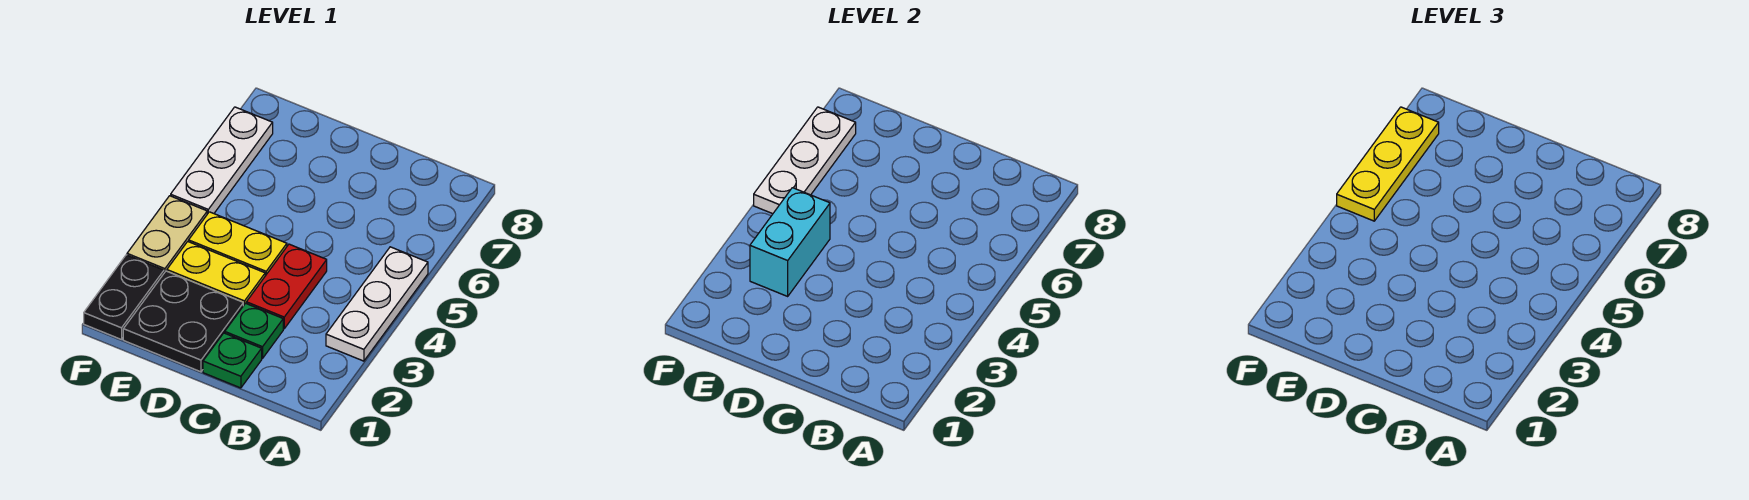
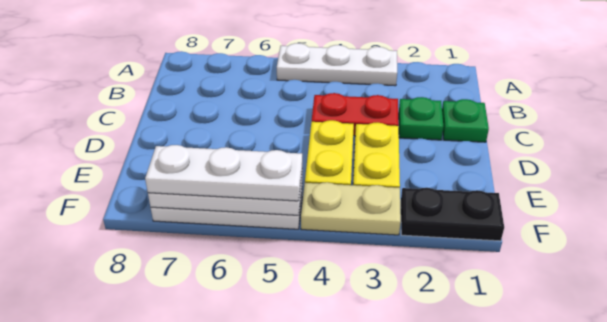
black plate D1:E2 level 1 -> none
cyan brick E3:E4 level 2 -> none
yellow plate F5:F7 level 3 -> white plate F5:F7 level 3

